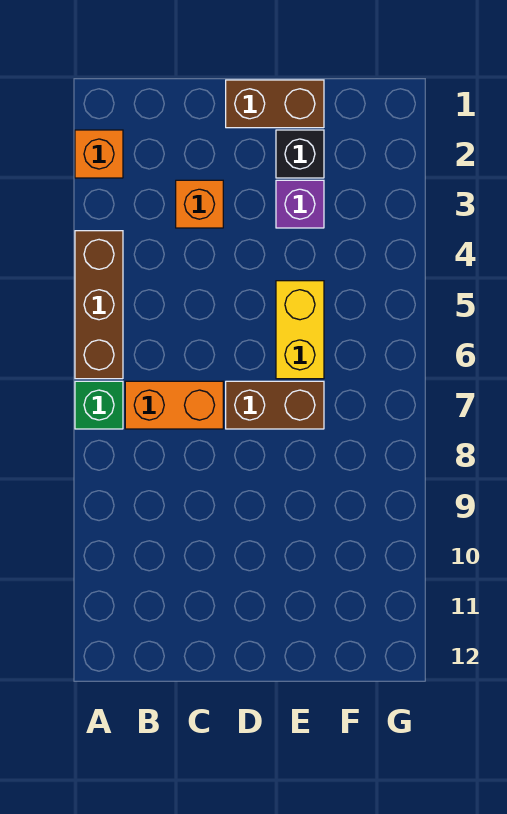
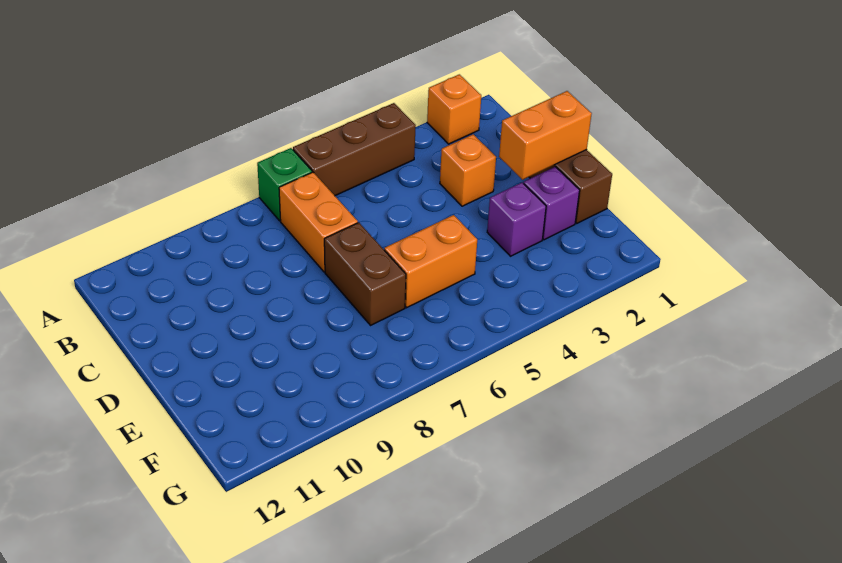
none -> orange brick D1:D2 level 2
black brick E2 level 1 -> purple brick E2 level 1
yellow brick E5:E6 level 1 -> orange brick E5:E6 level 1

